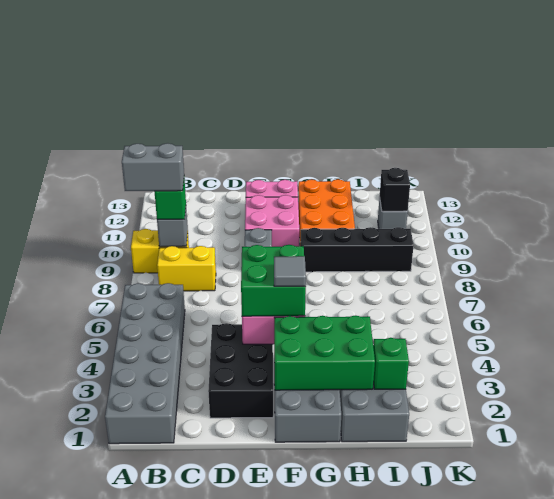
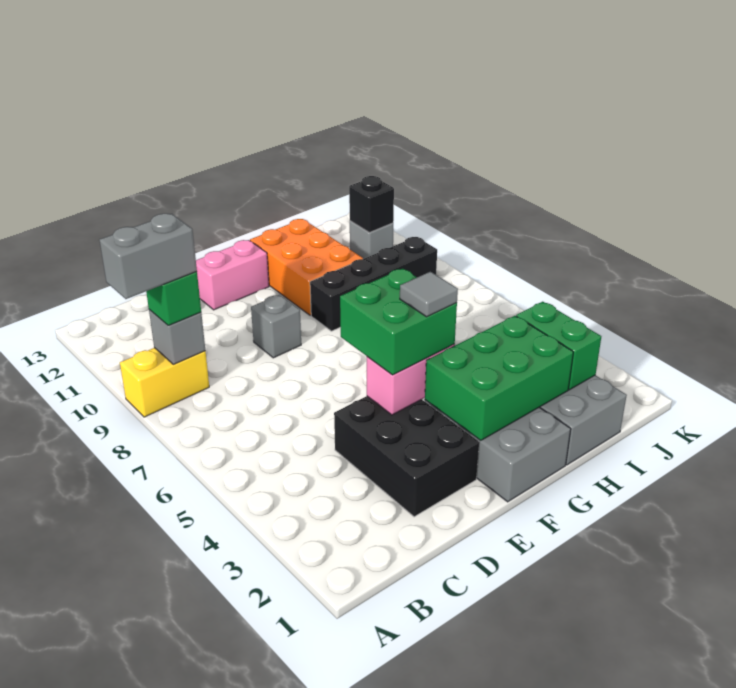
grey brick A1:B6 level 1 -> none
yellow brick B8:C8 level 1 -> none
pink brick E10:F11 level 1 -> none
green brick I2 level 2 -> green brick I2:I3 level 2

